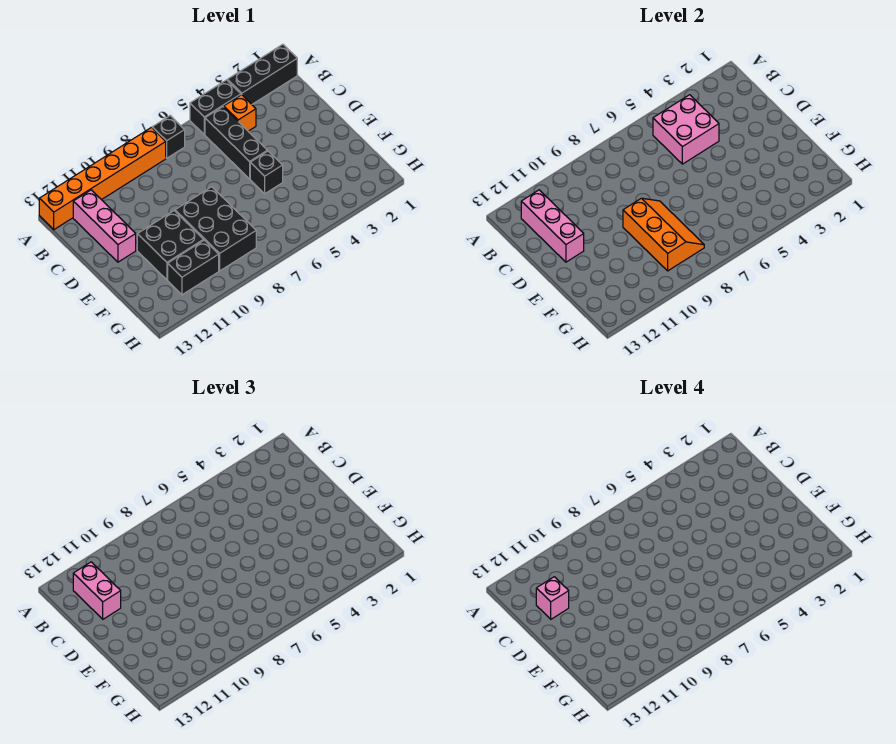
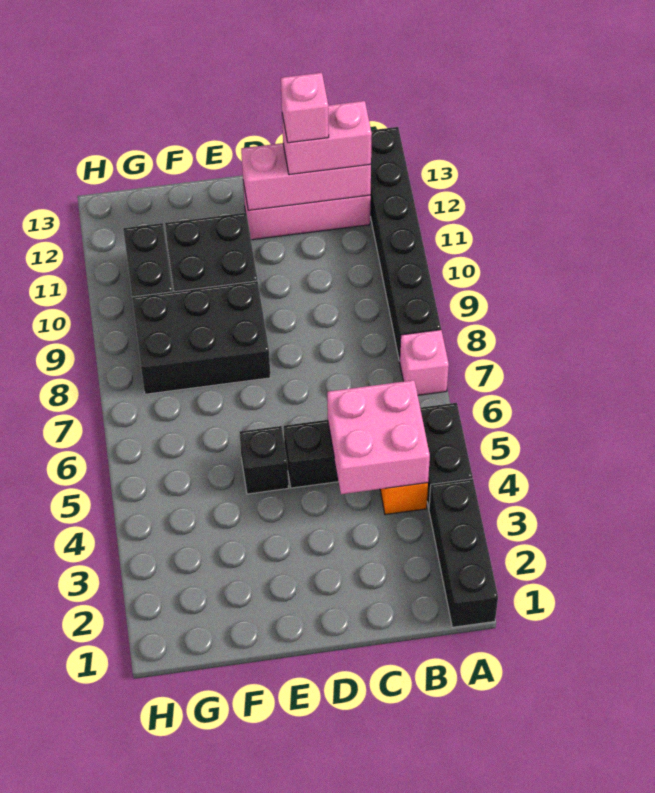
black brick A7 level 1 -> pink brick A7 level 1
orange brick A8:A13 level 1 -> black brick A8:A13 level 1
orange slope E8:G9 level 2 top 9 -> none

